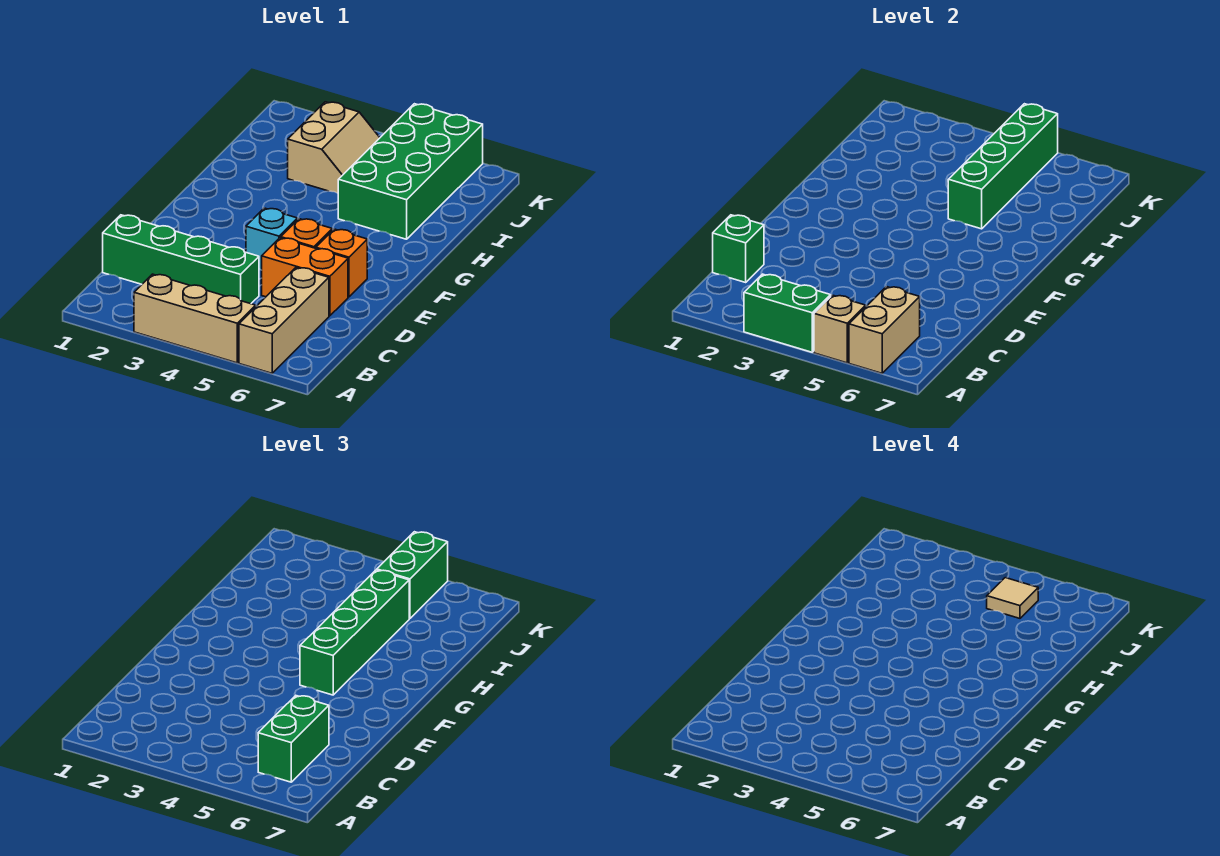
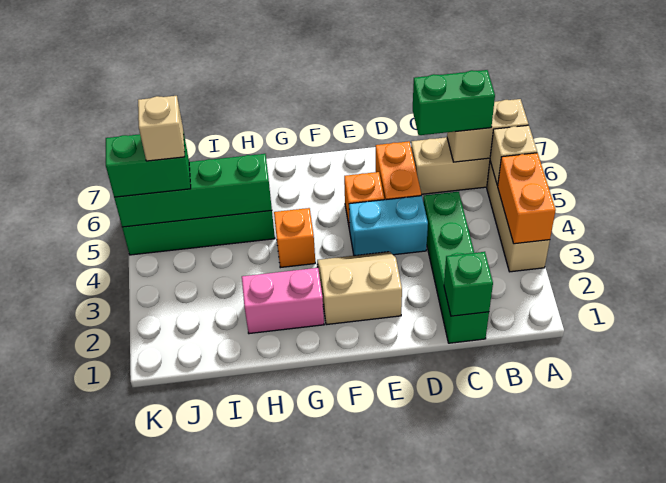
green brick A3:A4 level 2 -> orange brick A3:A4 level 2
cyan brick E4 level 1 -> cyan brick D4:E4 level 1
orange brick E6 level 1 -> orange brick G4 level 1
green brick F5:I5 level 3 -> none
none -> pink brick G2:H2 level 1
tan slope I3:J4 level 1 top 3 -> tan slope E2:F3 level 1 top 2
tan tile J5 level 4 -> tan brick J5 level 4

